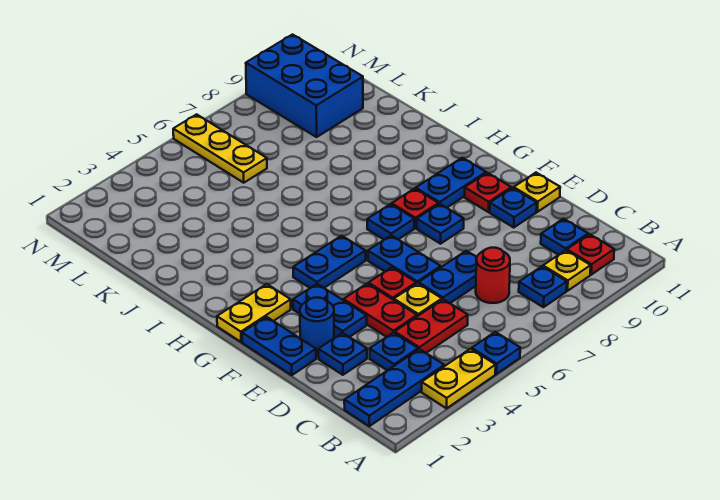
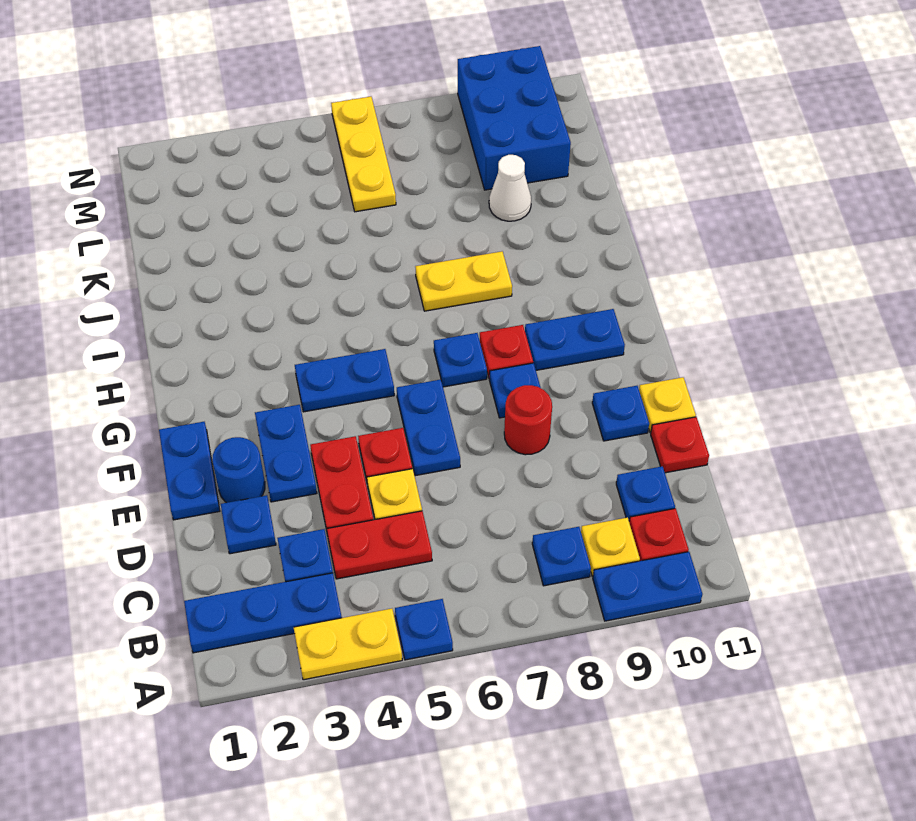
red round brick C7 level 1 -> red round brick E8 level 1
blue plate D6:D7 level 1 -> blue plate A9:A10 level 1
red plate F10 level 1 -> red plate D11 level 1
yellow plate G1:G2 level 1 -> yellow plate I7:I8 level 1
none -> white cone K9 level 1

